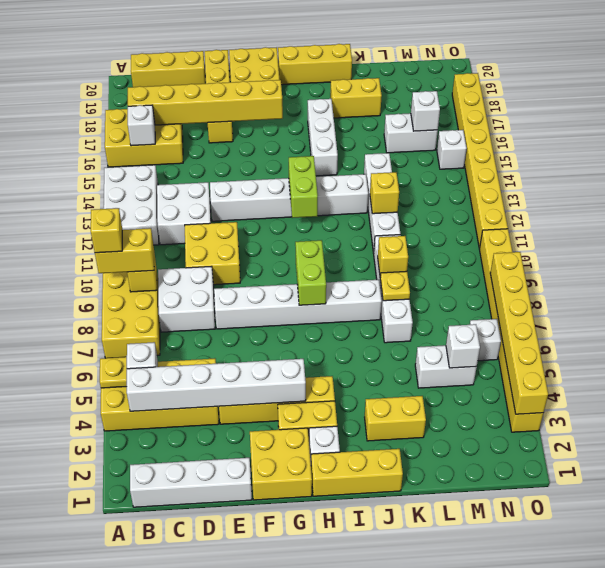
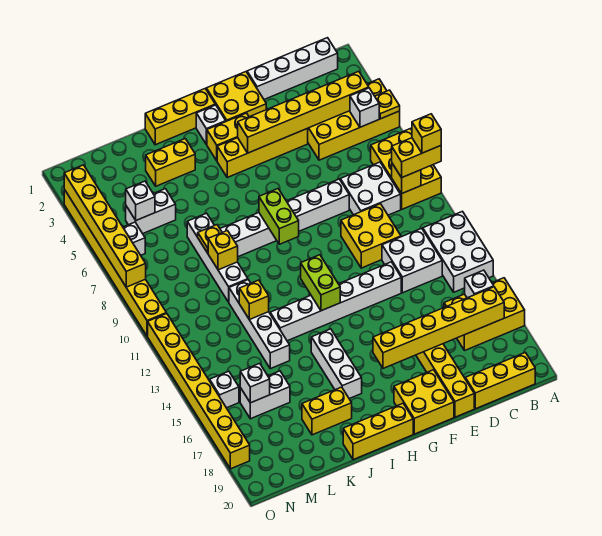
white brick B4:G4 level 2 -> yellow brick B4:G4 level 2

